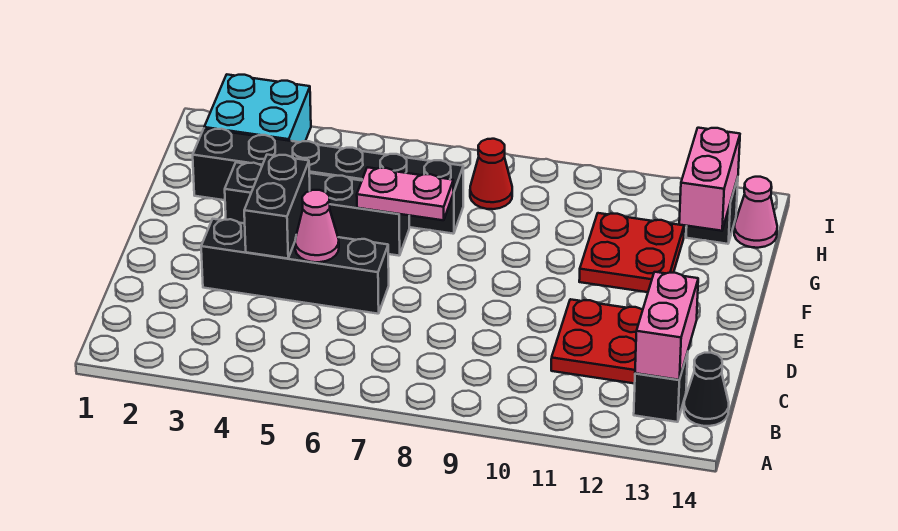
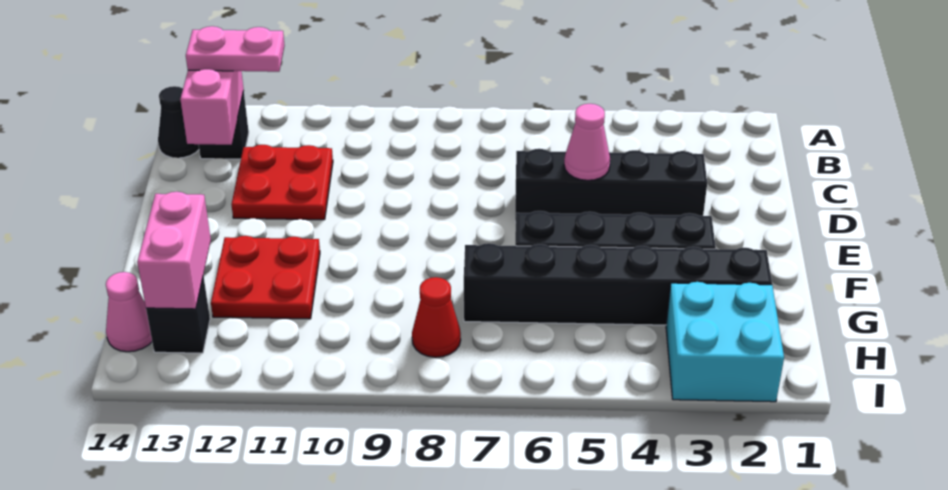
black brick D4:E4 level 2 -> none
pink plate F6:F7 level 2 -> pink plate B12:B13 level 3

